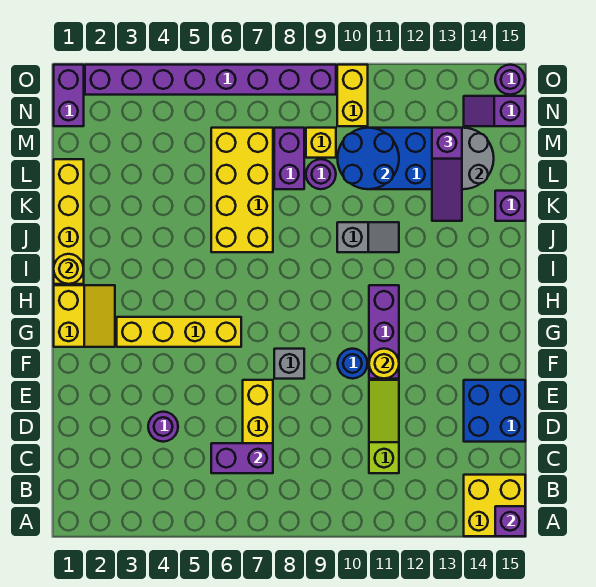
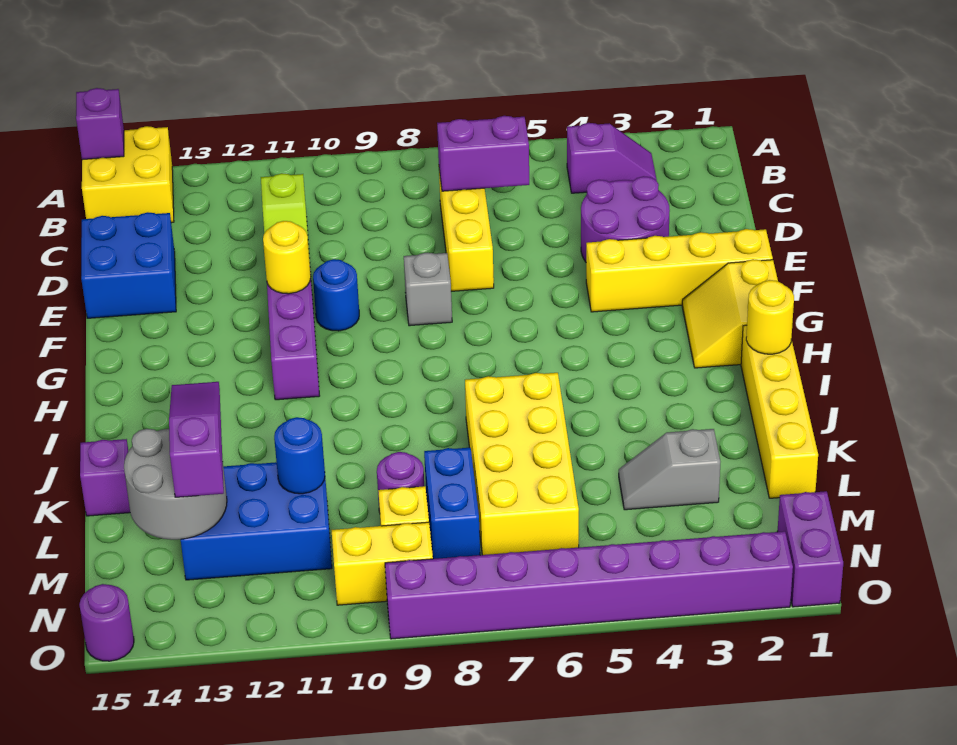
purple round brick D4 level 1 -> purple round brick D3:E4 level 1
yellow brick G3:G6 level 1 -> yellow brick F1:F4 level 1
grey slope J10:J11 level 1 top 10 -> grey slope L3:L4 level 1 top 3
purple brick L8:M8 level 1 -> blue brick L8:M8 level 1
blue round brick L10:M11 level 2 -> blue round brick L11 level 2
yellow brick N10:O10 level 1 -> yellow brick N9:N10 level 1
purple slope N14:N15 level 1 top 15 -> purple slope B3:B4 level 1 top 4

